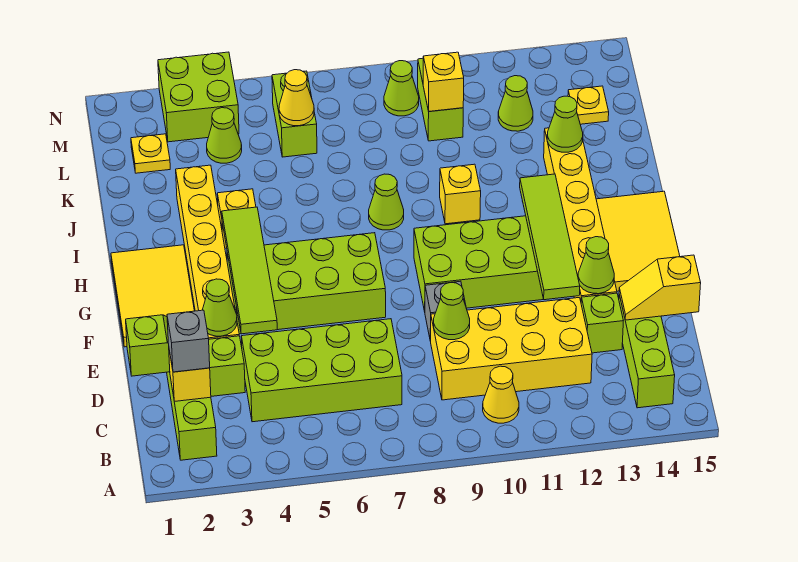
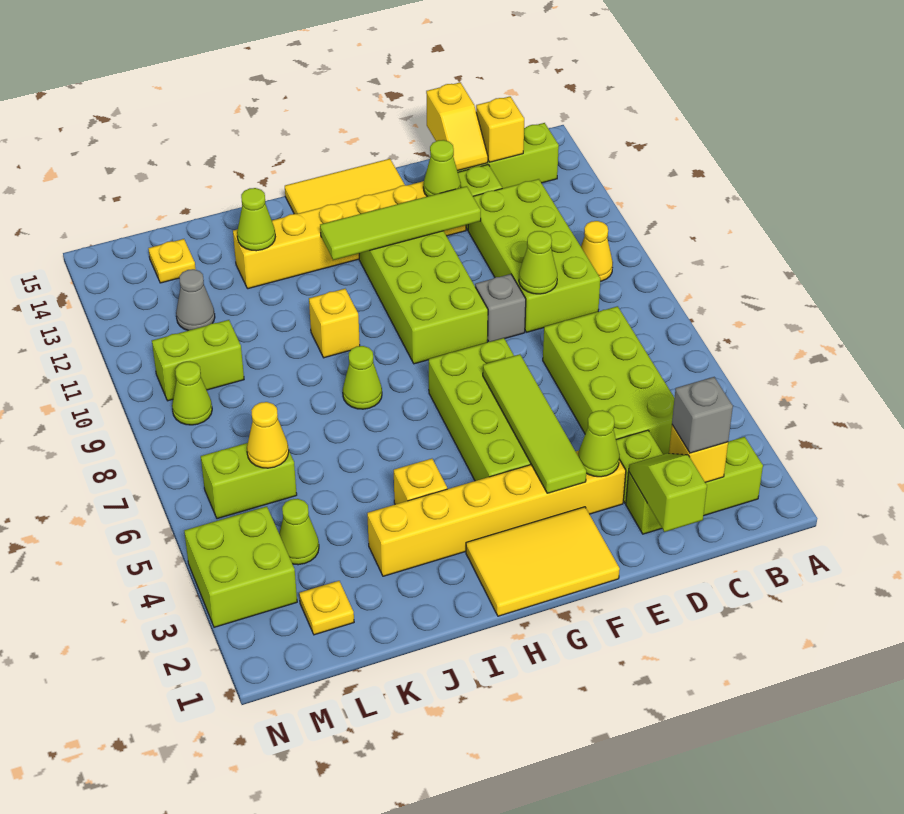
yellow brick C9:D12 level 1 -> lime brick C9:D12 level 1
lime tile E4:H4 level 2 -> lime tile F3:F6 level 2
yellow brick L10 level 2 -> yellow brick C14 level 2
lime cone L12 level 1 -> grey cone L12 level 1

